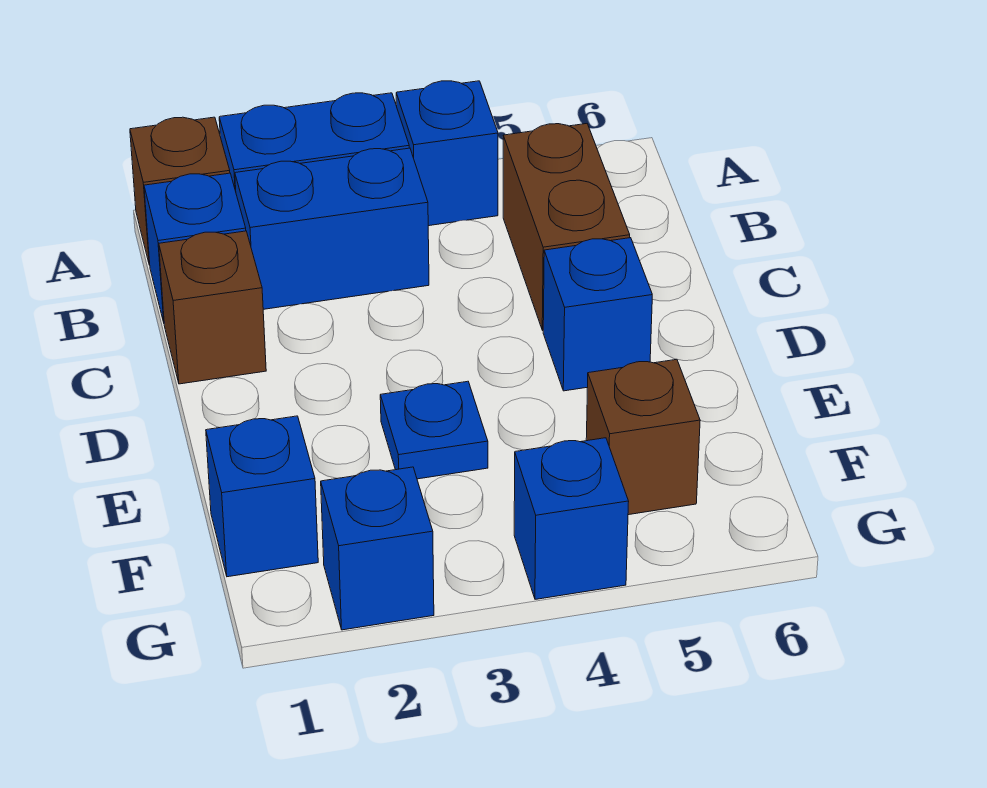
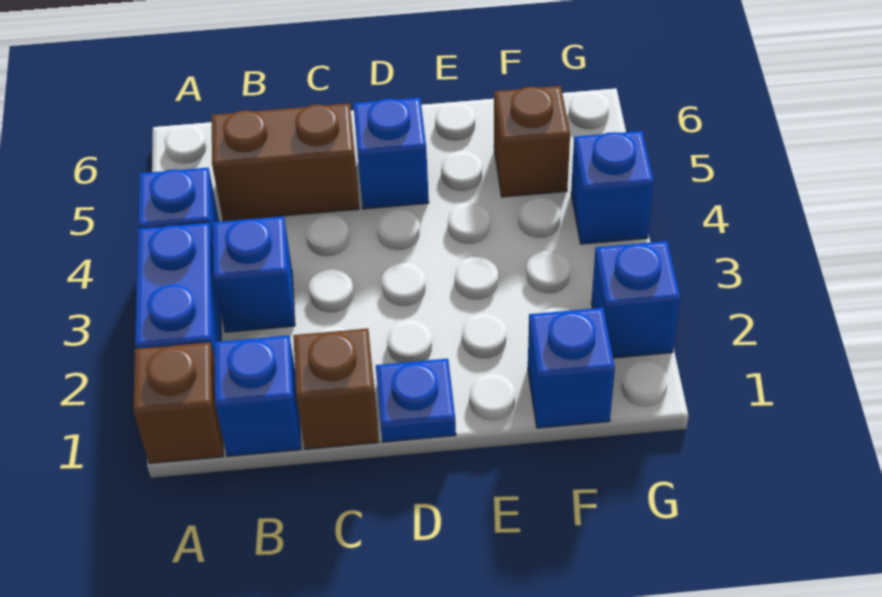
blue brick B2:B3 level 1 -> blue brick B3 level 1
blue plate E3 level 1 -> blue plate D1 level 1

